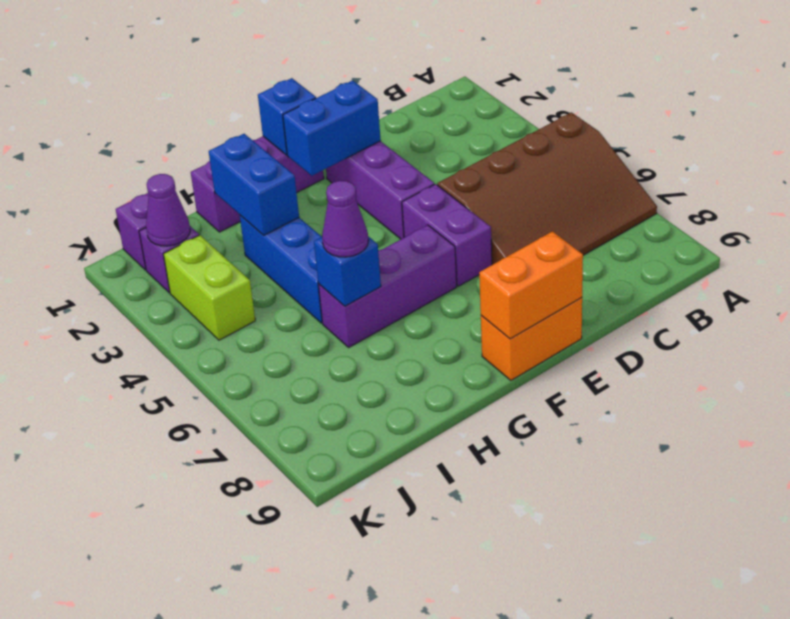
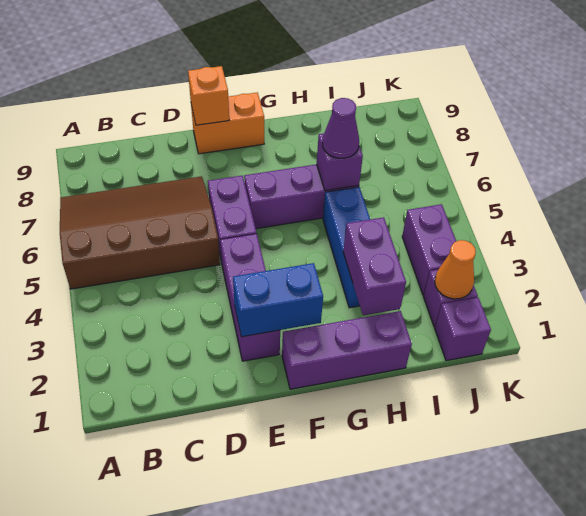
orange brick E9:F9 level 2 -> orange brick E9 level 2
blue brick F1 level 2 -> none
blue brick H2:H3 level 2 -> purple brick H2:H3 level 2
blue brick H6 level 2 -> purple brick H6 level 2
purple cone J2 level 2 -> orange cone J2 level 2
lime brick J3:J4 level 1 -> purple brick J3:J4 level 1

